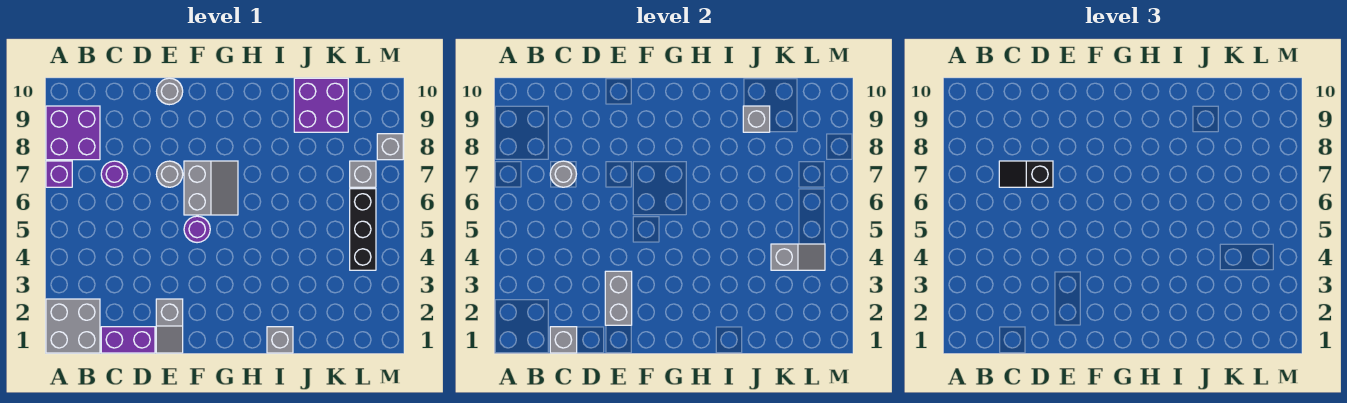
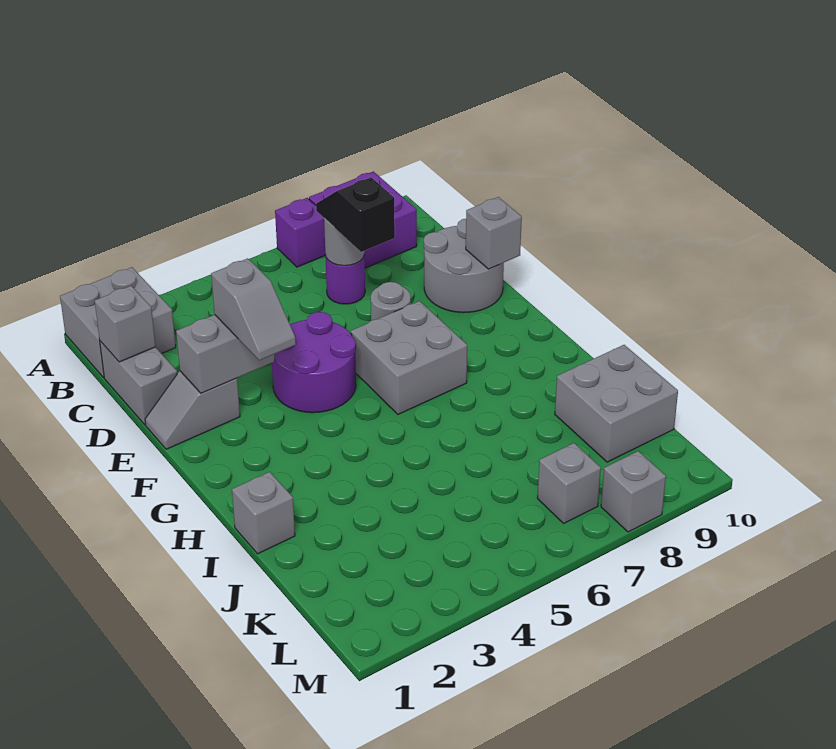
purple brick C1:D1 level 1 -> grey brick C1:D1 level 1
grey round brick E10 level 1 -> grey round brick D9:E10 level 1
purple round brick F5 level 1 -> purple round brick E4:F5 level 1
grey slope F6:G7 level 1 top F -> grey brick F6:G7 level 1
purple brick J9:K10 level 1 -> grey brick J9:K10 level 1
grey brick J9 level 2 -> grey brick E10 level 2
grey slope K4:L4 level 2 top K -> grey slope E3:F3 level 3 top E
black brick L4:L6 level 1 -> none

